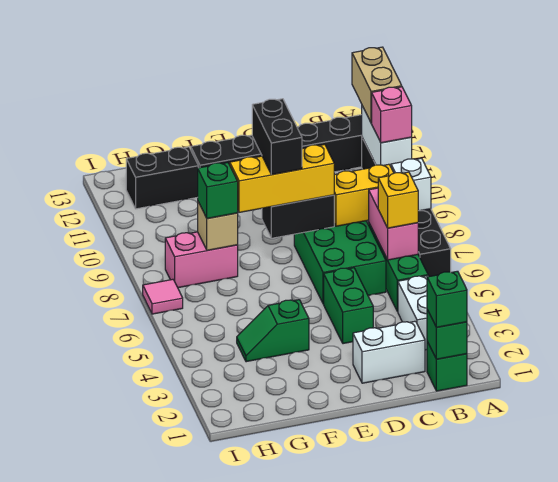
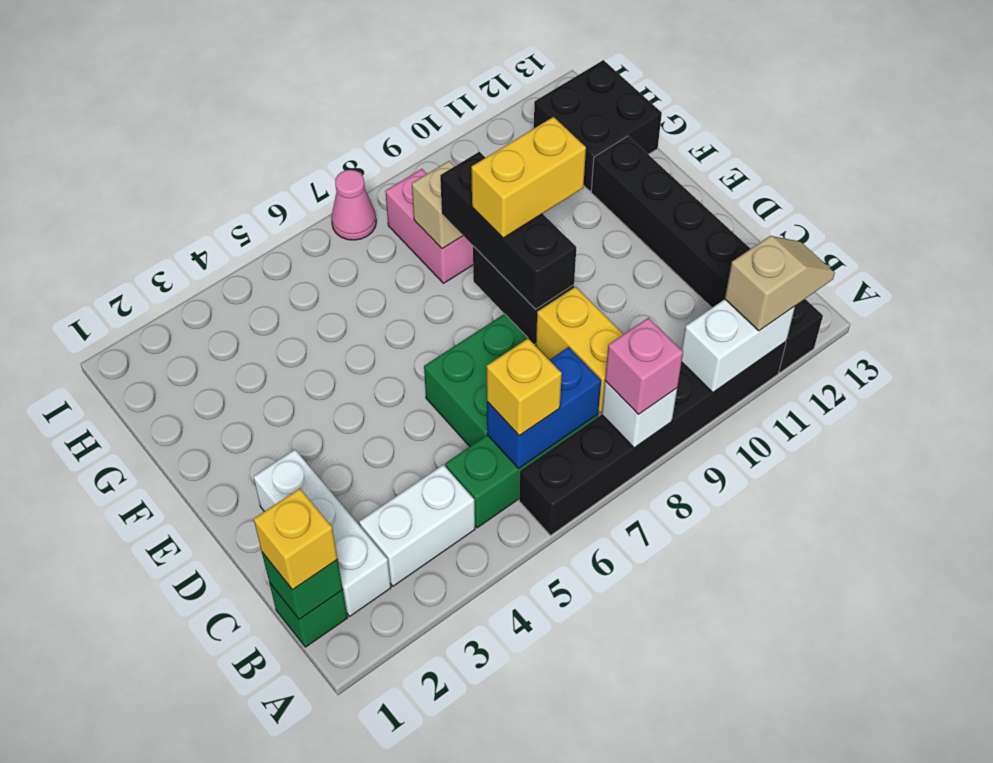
pink brick A10 level 3 -> pink brick A8 level 3
tan brick A11:A12 level 3 -> tan slope A11:A12 level 3 top 11
green brick B1 level 3 -> yellow brick B1 level 3
pink brick B6:B7 level 2 -> blue brick B6:B7 level 2
white brick C2:D2 level 1 -> white brick B2:D2 level 1
green brick D4:D5 level 1 -> none
yellow brick D8:F8 level 3 -> black brick D8:F8 level 3
black brick E8:E9 level 4 -> yellow brick E8:E9 level 4
green slope F4:G4 level 1 top F -> none
green brick G8 level 3 -> none
black brick G12:H12 level 1 -> black brick G12:H13 level 1
pink tile I7 level 1 -> pink cone I7 level 1

